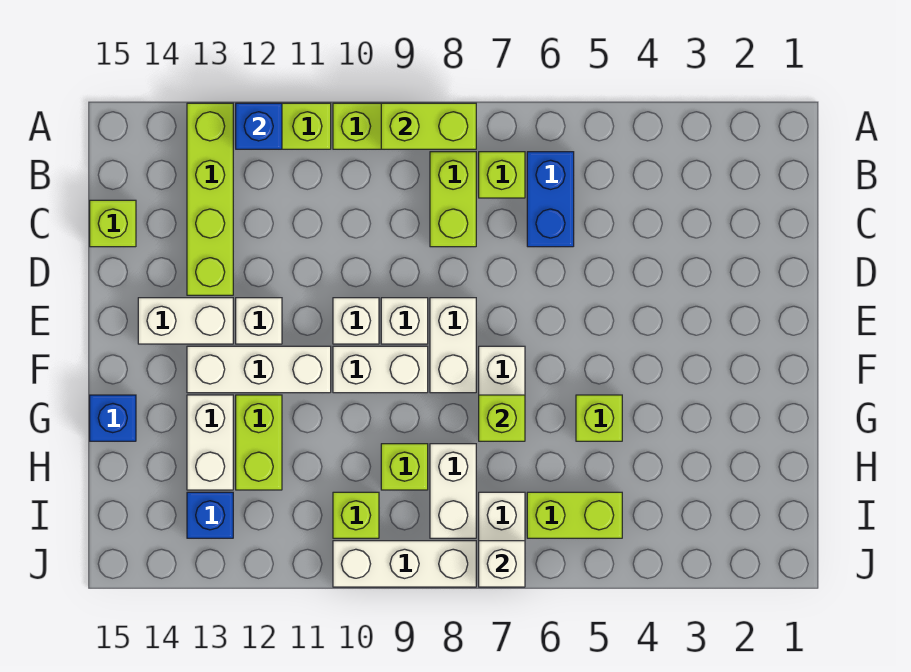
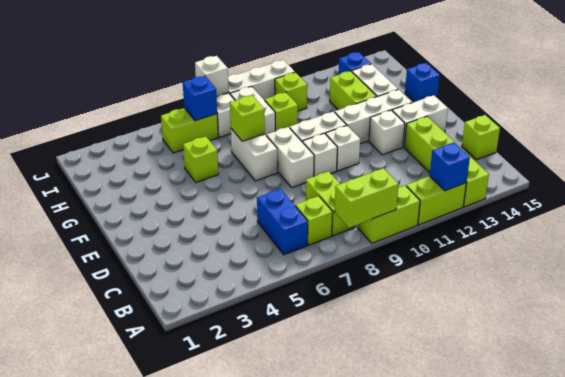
none -> blue brick I6 level 2

